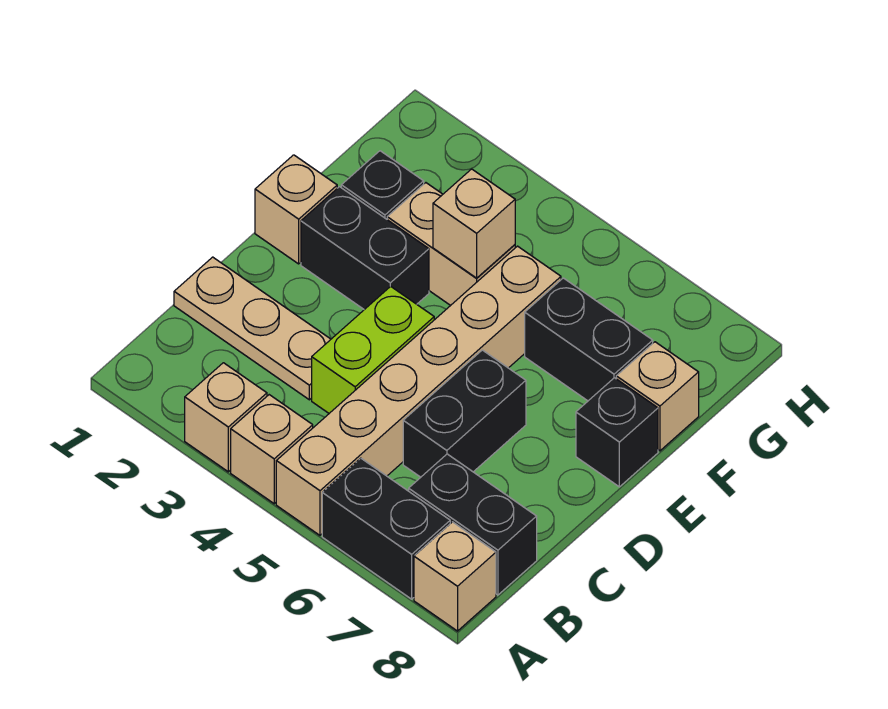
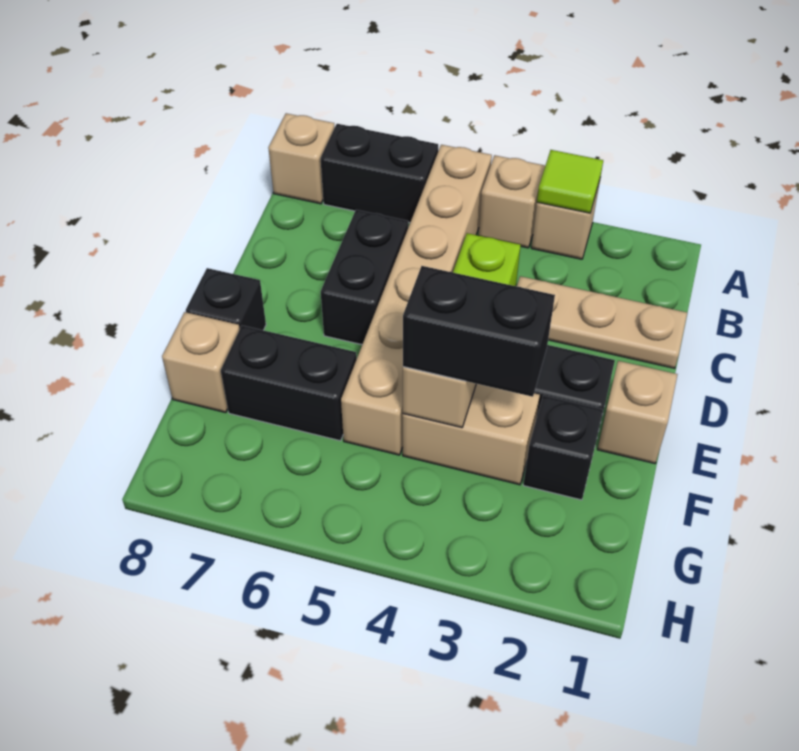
none -> lime tile A3 level 2
black brick B7:B8 level 1 -> black brick F3:F4 level 3

